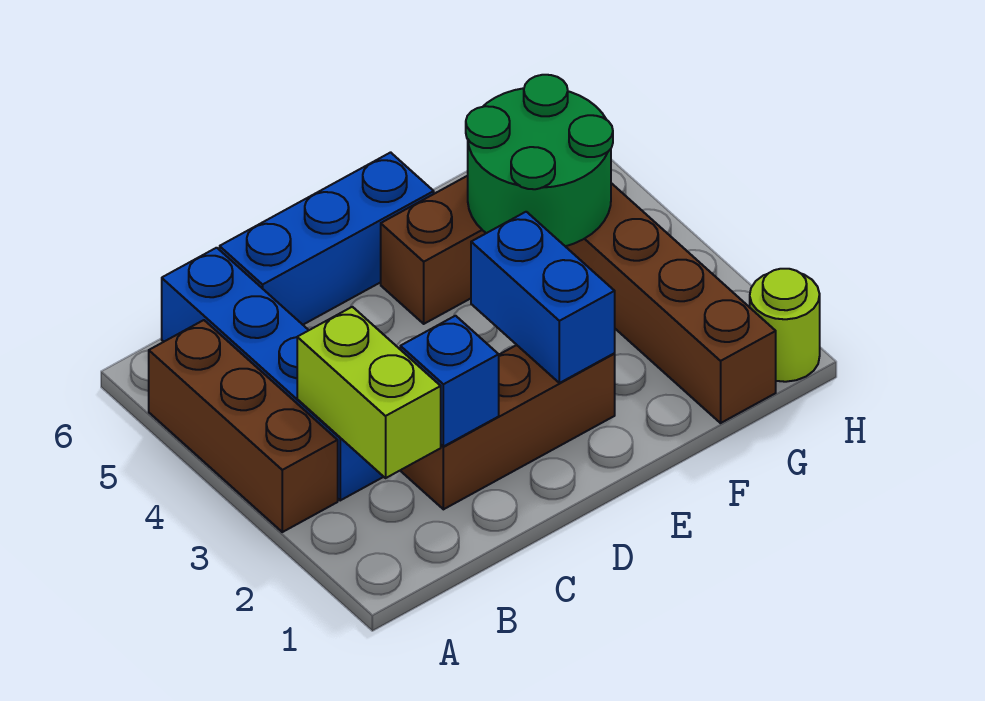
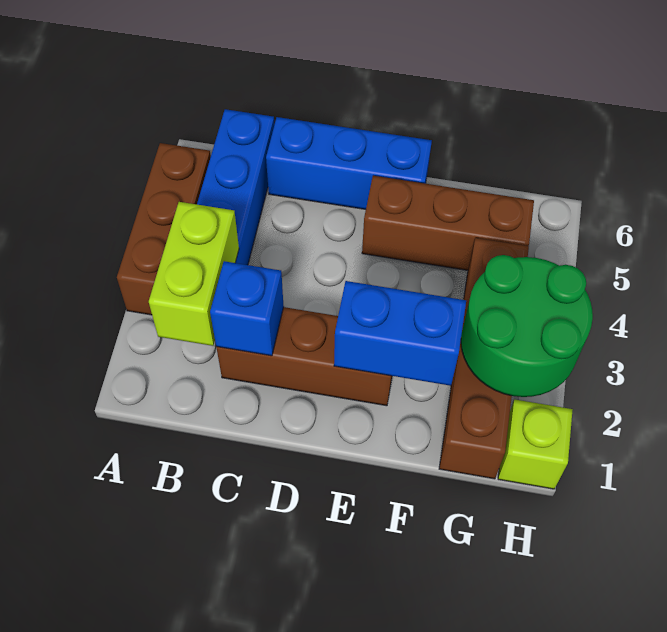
blue brick E2:E3 level 2 -> blue brick E2:F2 level 2
green round brick F4:G5 level 2 -> green round brick G2:H3 level 2
lime round brick H1 level 1 -> lime brick H1 level 1

